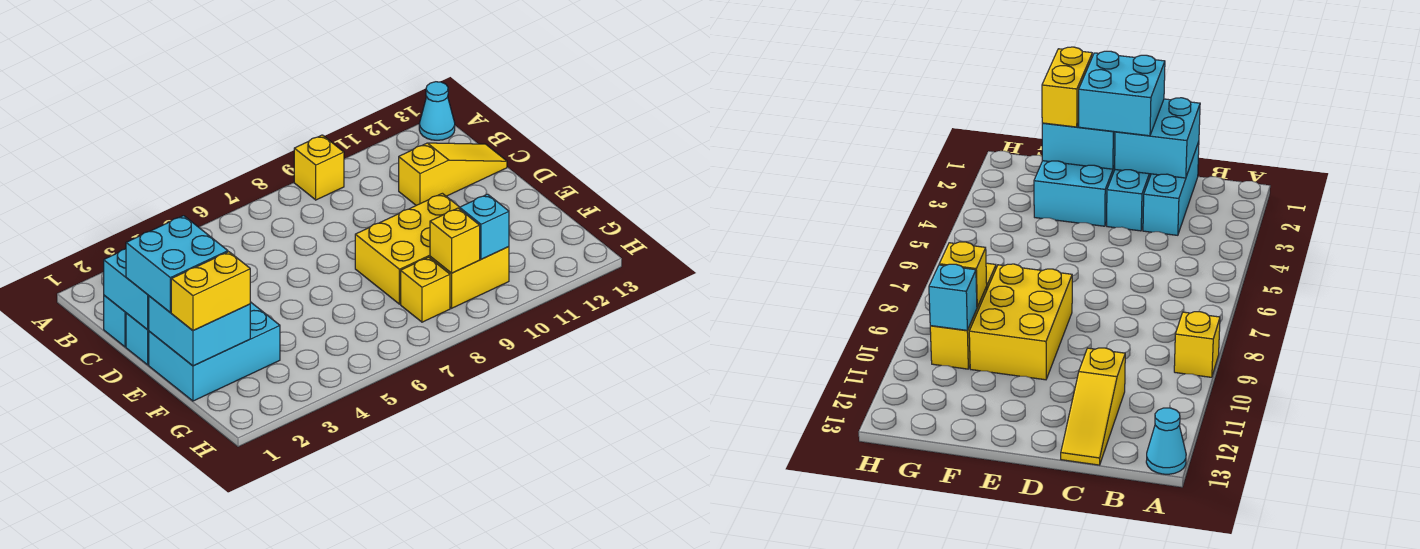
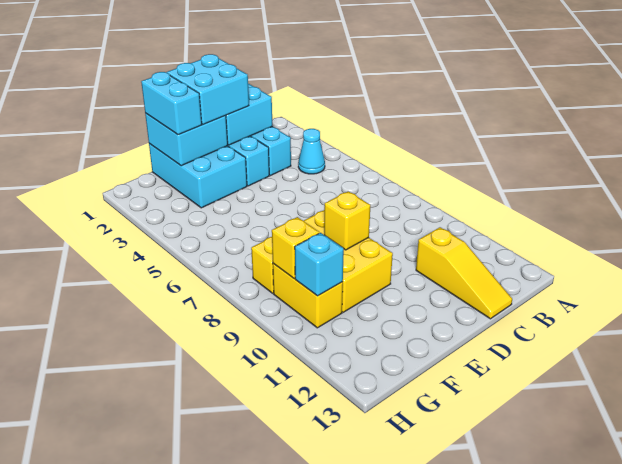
yellow brick A9 level 1 -> yellow brick E9 level 2
cyan cone A13 level 1 -> cyan cone B4 level 1
yellow brick F1:F2 level 3 -> cyan brick F1:F2 level 3

